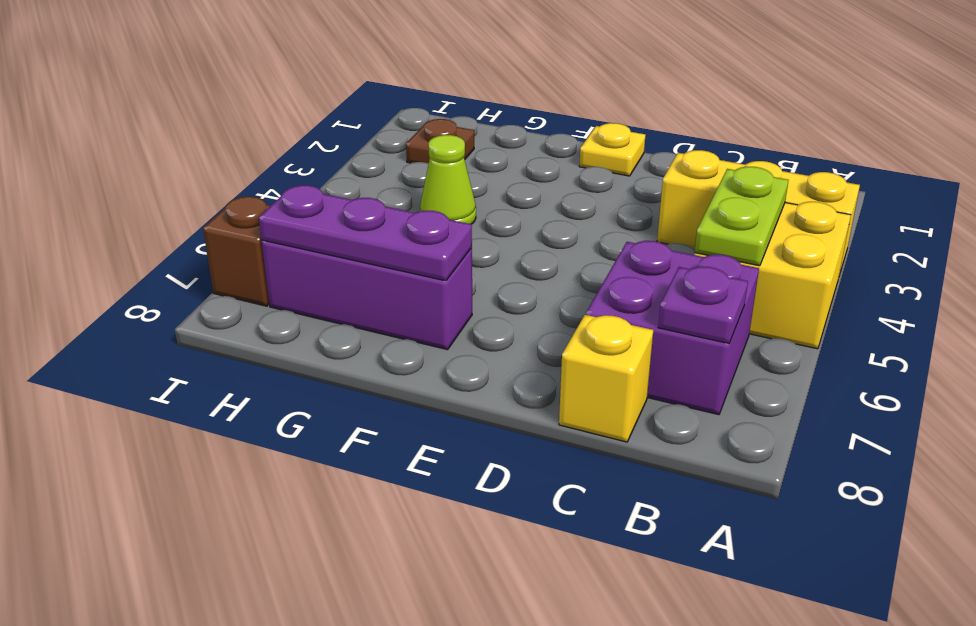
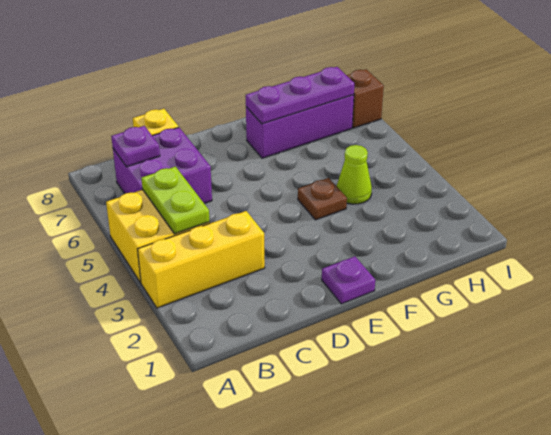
yellow plate E1 level 1 -> purple plate E1 level 1
brown plate H2 level 1 -> brown plate F4 level 1

